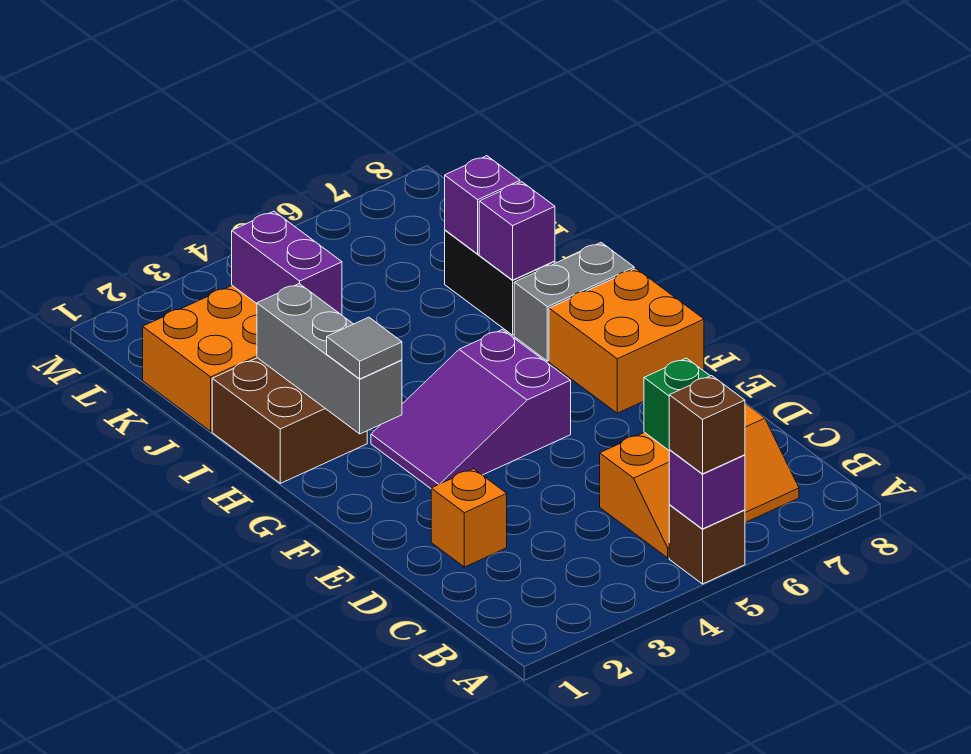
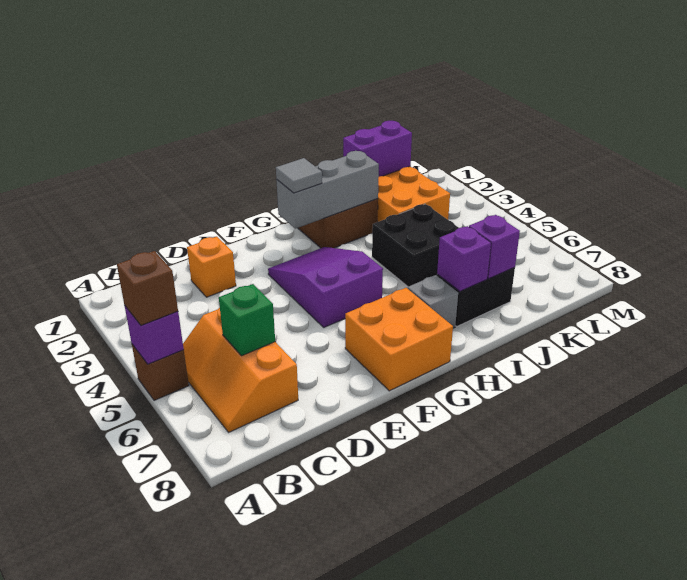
grey brick H7:H8 level 1 -> grey brick H7 level 1
none -> black brick I4:J5 level 1
purple brick J3:K3 level 2 -> purple brick J1:K1 level 2

